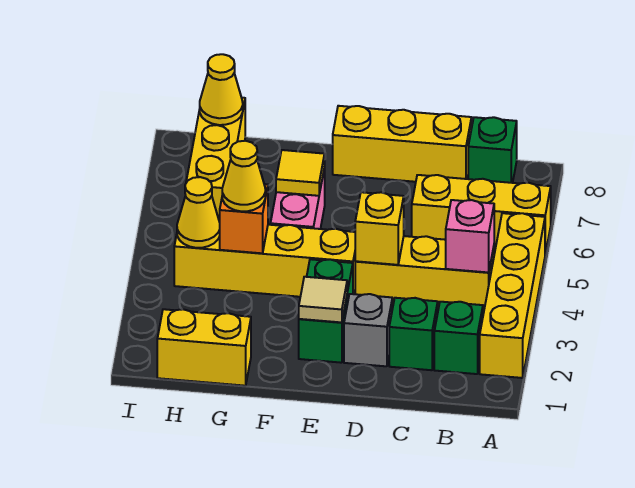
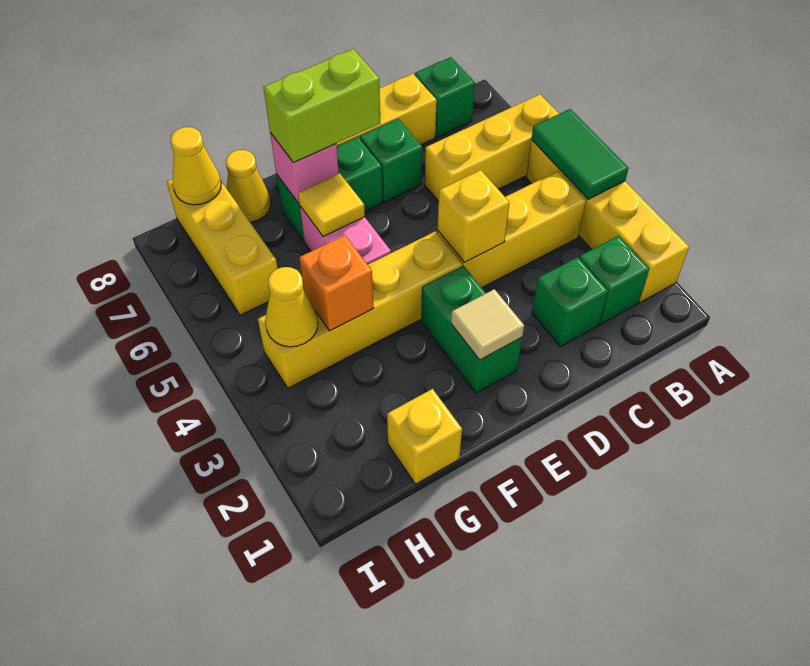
none -> green tile A4:A5 level 2
pink brick B4 level 2 -> pink brick F7 level 2
grey brick D2 level 1 -> none
none -> green brick D7 level 1
none -> green brick E7:F7 level 1
none -> lime brick E7:F7 level 3
yellow brick G1:H1 level 1 -> yellow brick G1 level 1
yellow cone G4 level 3 -> yellow cone G8 level 1

